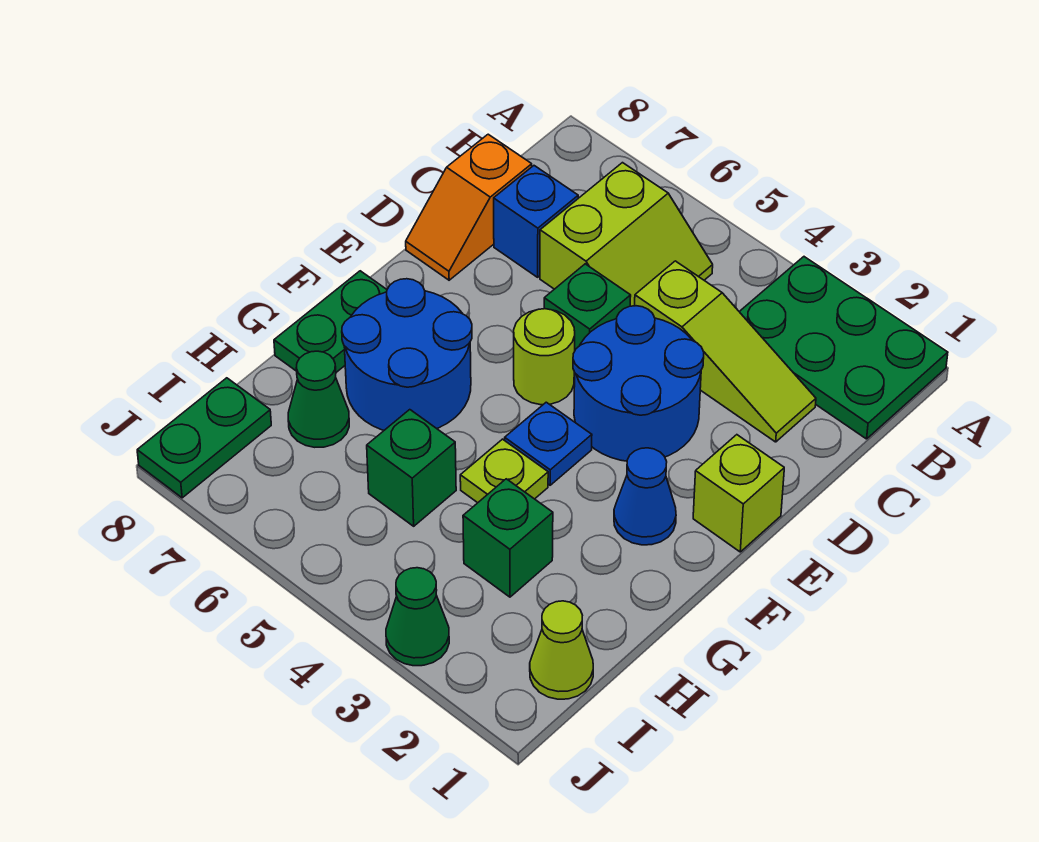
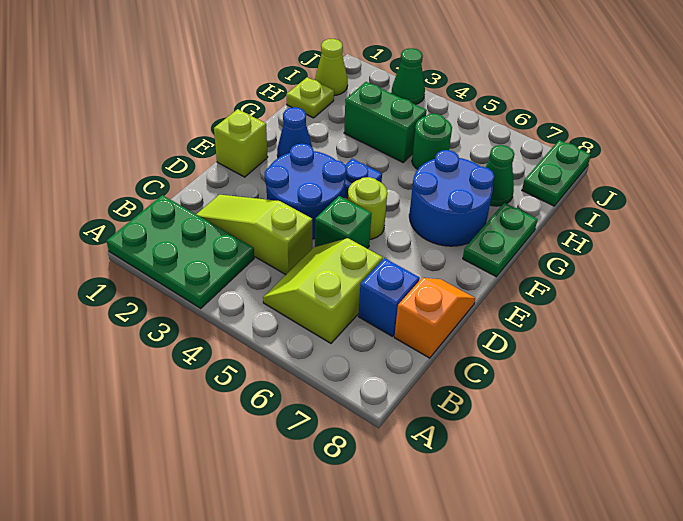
lime plate G4 level 1 -> lime plate H1 level 1
green brick H3 level 1 -> green brick H3:H4 level 1
green brick H5 level 1 -> green round brick H5 level 1

